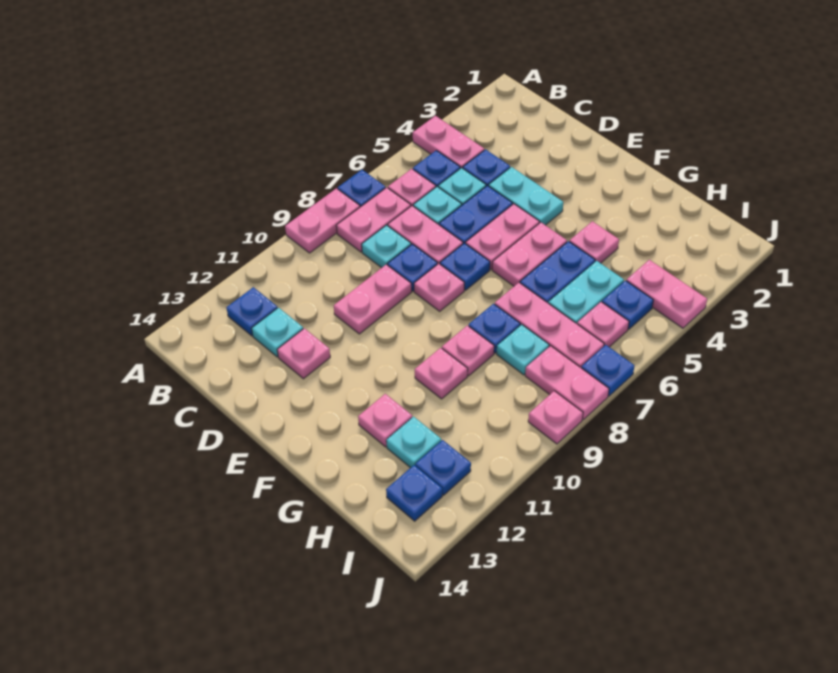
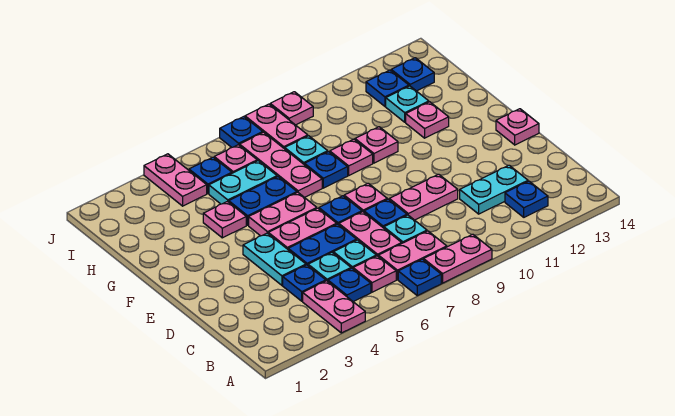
cyan plate C12 level 1 -> cyan plate C11:C12 level 1
pink plate D12 level 1 -> pink plate E14 level 1

